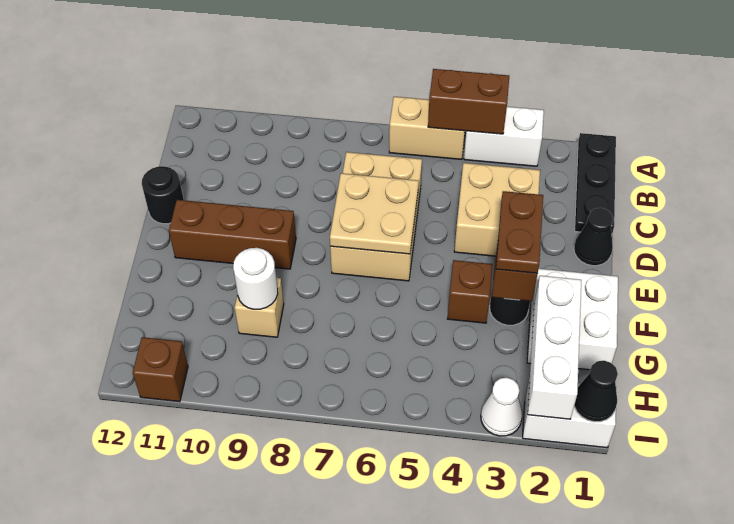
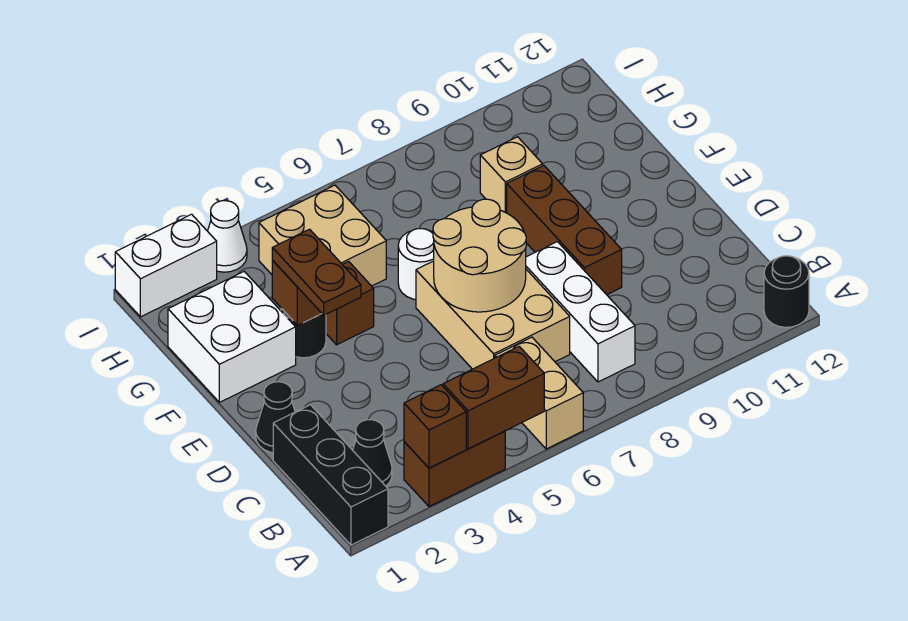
black plate A1:C1 level 1 -> black brick A1:C1 level 1
white brick A3:A4 level 1 -> brown brick A3:A4 level 1
tan brick A5:A6 level 1 -> tan brick A6:B6 level 1
tan brick C3:D4 level 1 -> tan brick G4:H5 level 1
tan plate D6:E7 level 2 -> tan round brick D6:E7 level 2
black round brick D12 level 1 -> black round brick A12 level 1
brown brick E9:E11 level 1 -> brown brick D9:F9 level 1
white brick G2:I2 level 2 -> white brick B8:D8 level 1
white round brick G9 level 2 -> white round brick F6 level 1
black cone I1 level 2 -> black cone B2 level 1
brown brick I11 level 1 -> brown brick A3 level 2

